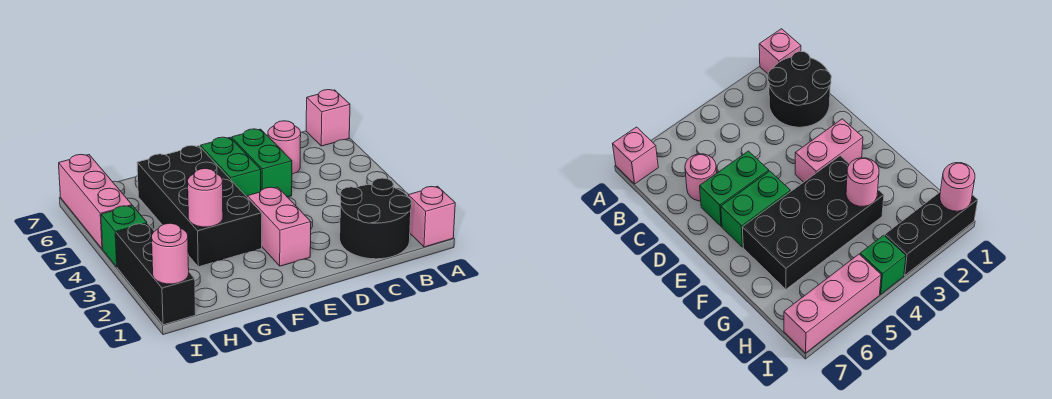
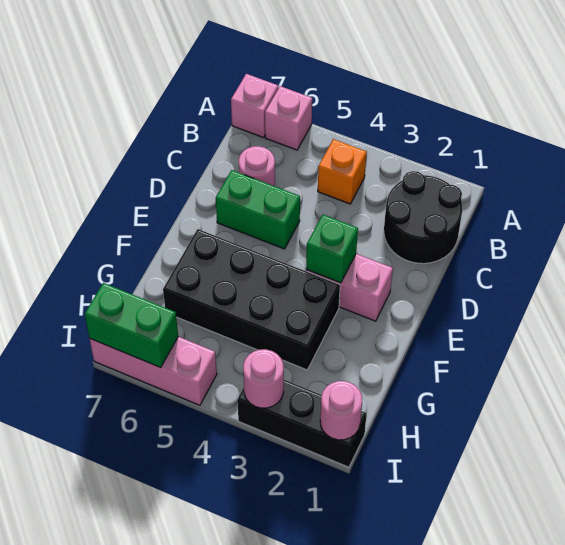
pink brick A1 level 1 -> pink brick A6 level 1
none -> orange brick B4 level 1
green brick E5:E6 level 1 -> green brick I6:I7 level 2
pink round brick G3 level 2 -> pink round brick I3 level 2
green brick I4 level 1 -> green brick E3 level 2

